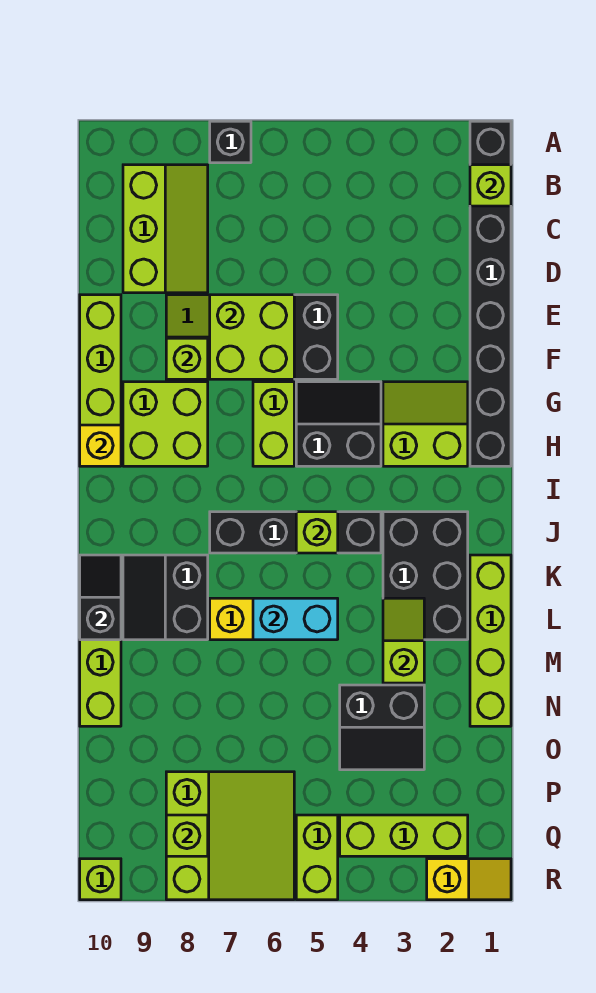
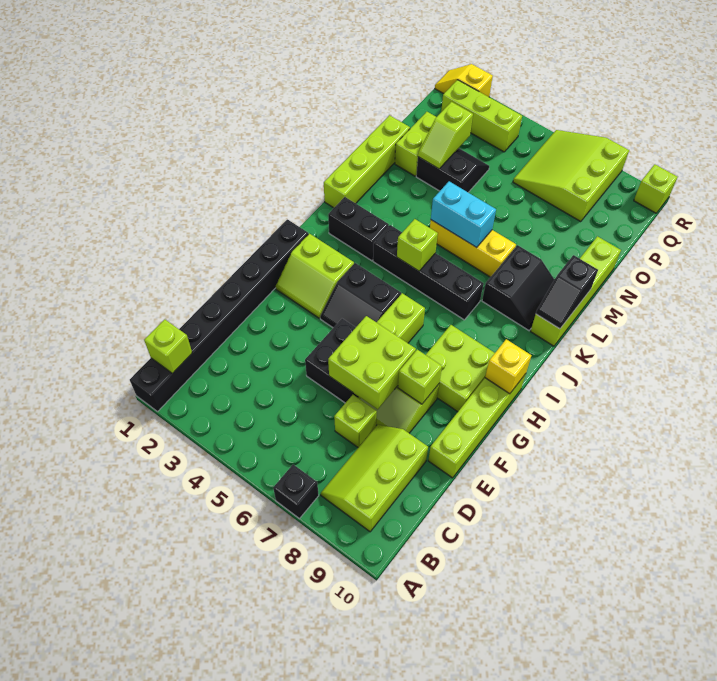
black brick J2:L3 level 1 -> black brick J2:J3 level 1
lime slope L3:M3 level 2 top M -> lime slope N3:O3 level 2 top O
lime brick Q5:R5 level 1 -> lime brick N2:O2 level 1
lime brick Q8 level 2 -> lime brick D7 level 1

